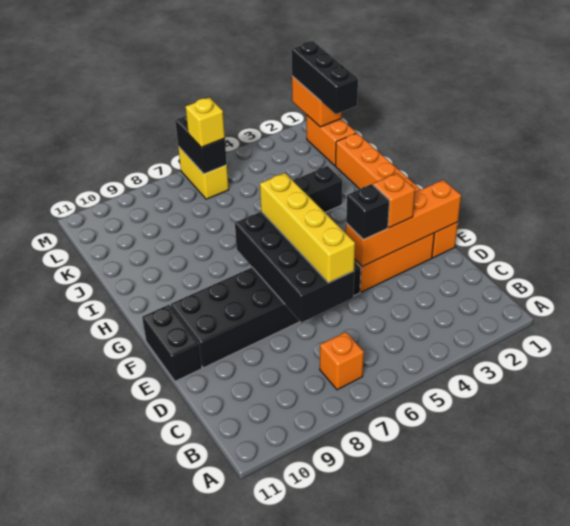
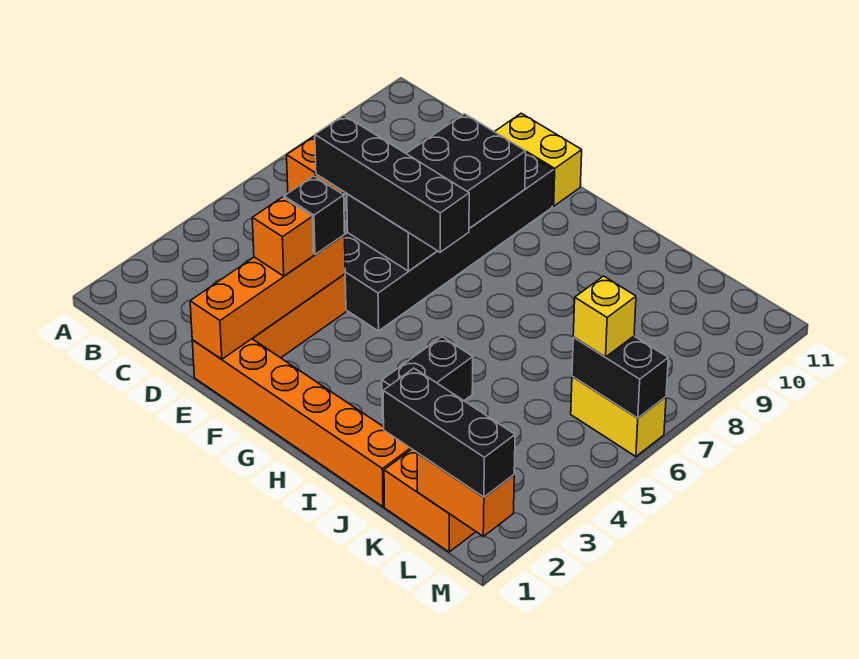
black brick D6:G7 level 2 -> black brick E6:F9 level 2
yellow brick D6:G6 level 3 -> black brick D6:G6 level 3
black brick E11:F11 level 1 -> yellow brick E11:F11 level 1

